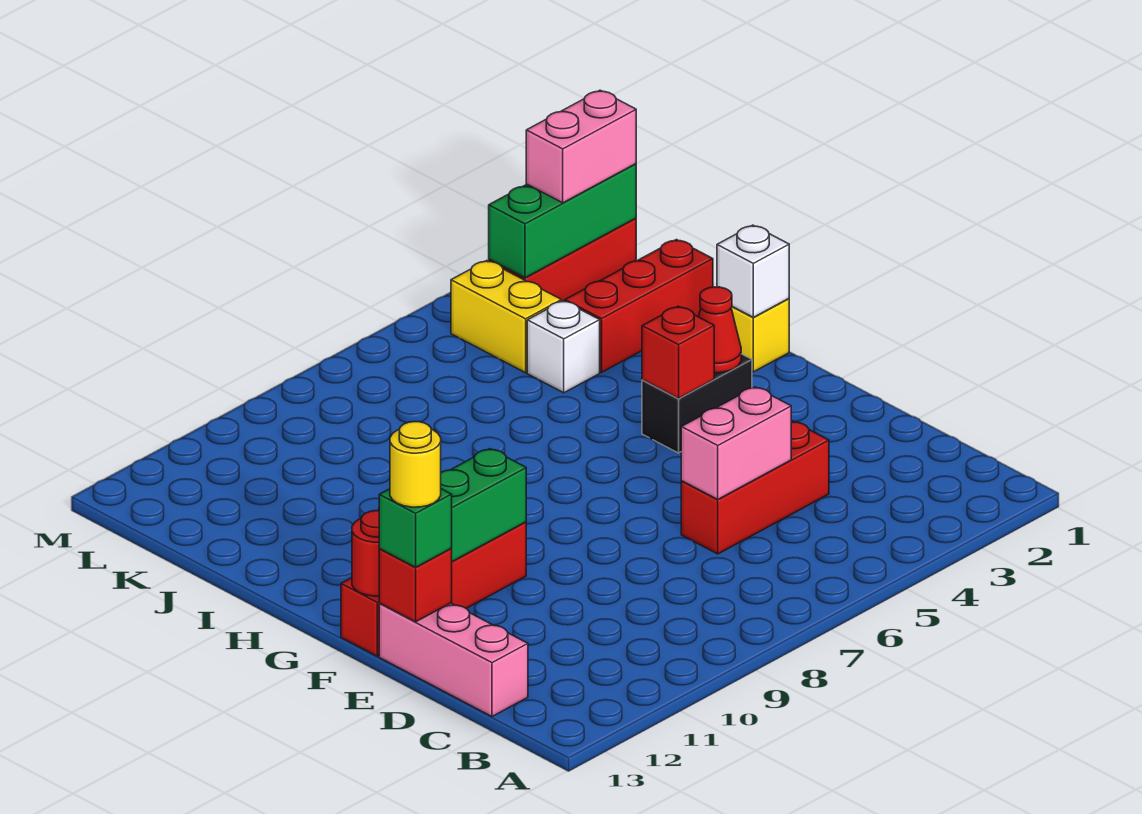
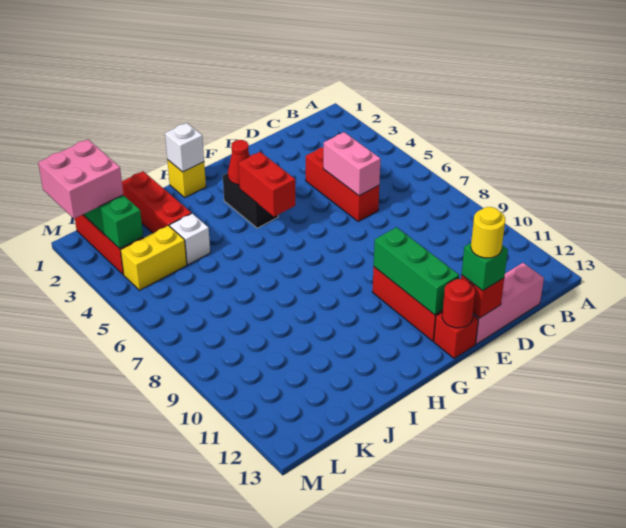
red brick G4 level 2 -> red brick G4:G5 level 2
pink brick L1:L2 level 3 -> pink brick L1:M2 level 3

